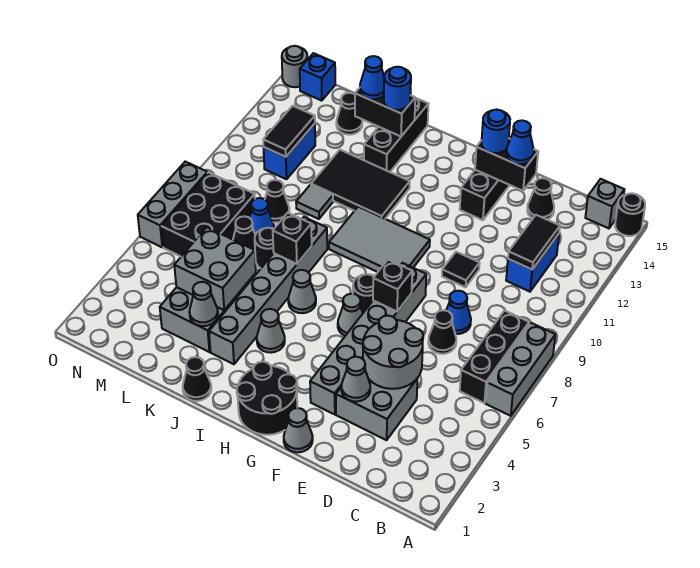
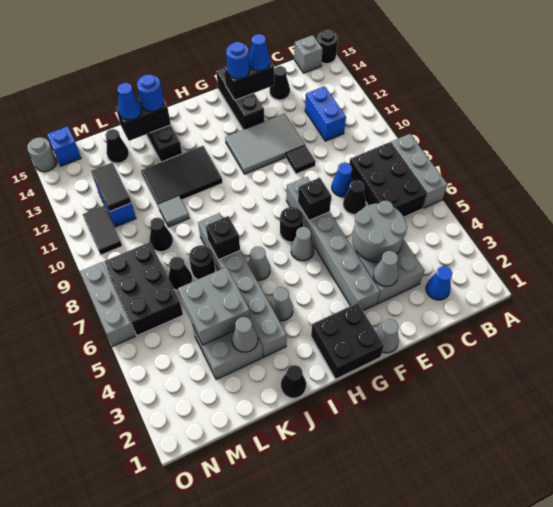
black brick B6:B8 level 1 -> black brick B6:C8 level 1
black tile C11:C12 level 2 -> black tile N10:N11 level 1
black round brick G1:H2 level 1 -> black brick G1:H2 level 1
grey tile G9:I10 level 1 -> grey tile E11:G12 level 1
blue cone L8 level 1 -> blue cone C2 level 1

